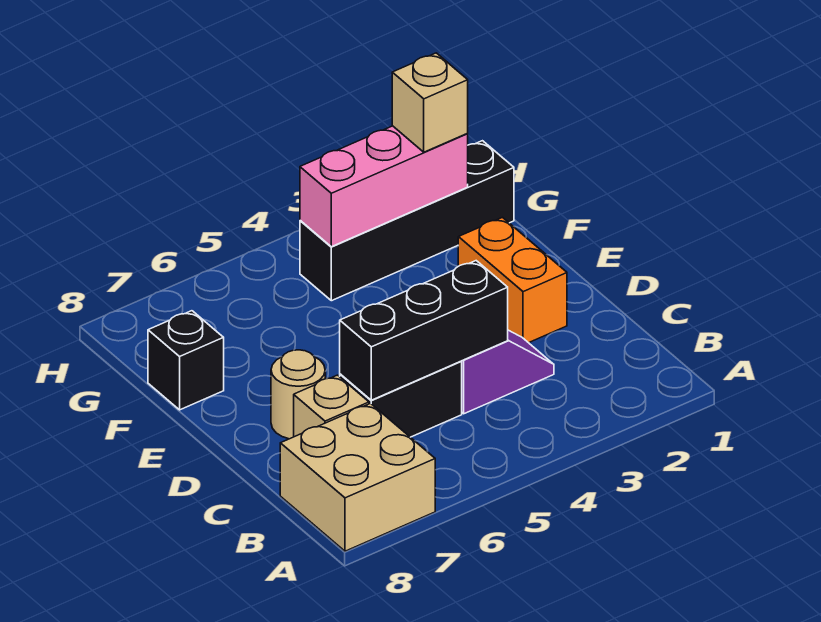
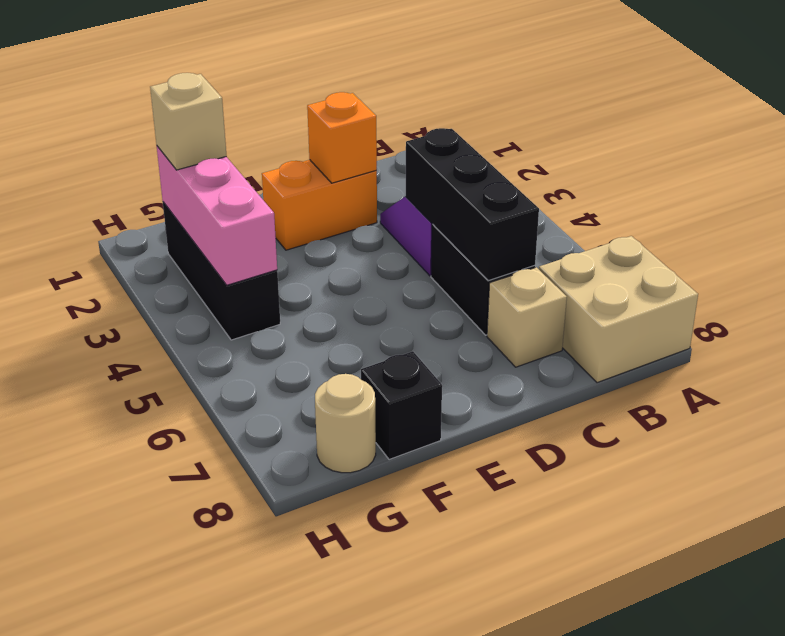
none -> orange brick D2 level 2
tan round brick D7 level 1 -> tan round brick G8 level 1
black brick G1:G4 level 1 -> black brick G2:G4 level 1

